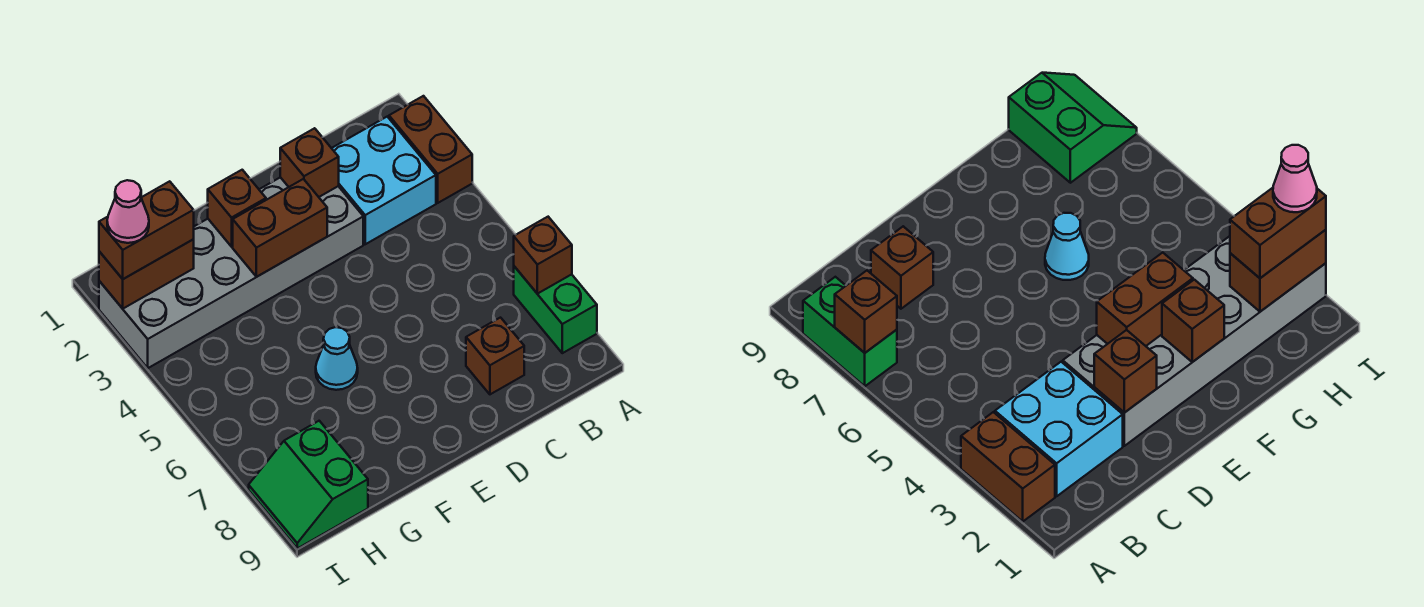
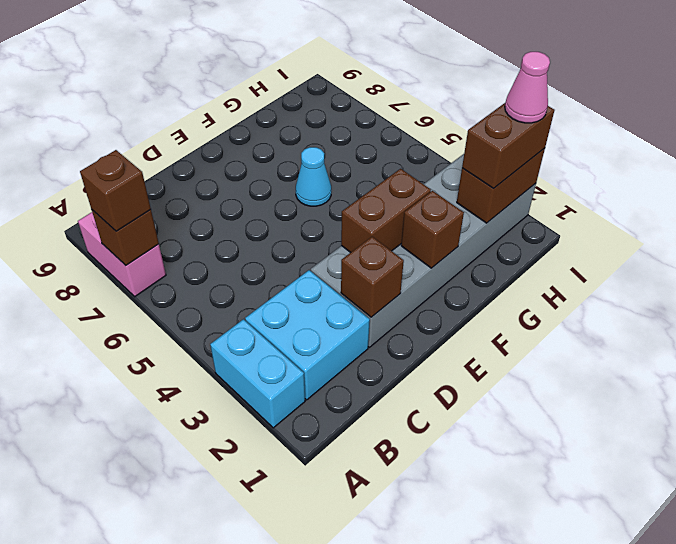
brown brick A2:A3 level 1 -> cyan brick A2:A3 level 1
green brick A7:A8 level 1 -> pink brick A7:A8 level 1
brown brick C8 level 1 -> brown brick A7 level 3
green slope H8:I9 level 1 top H -> none

